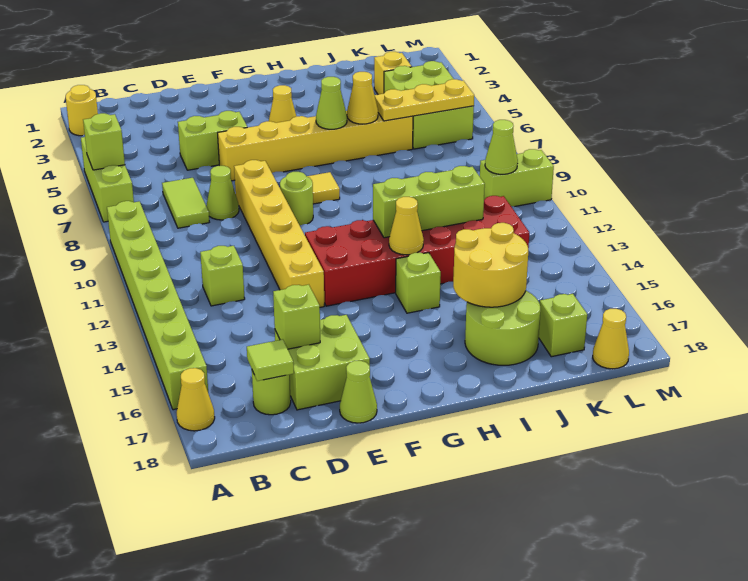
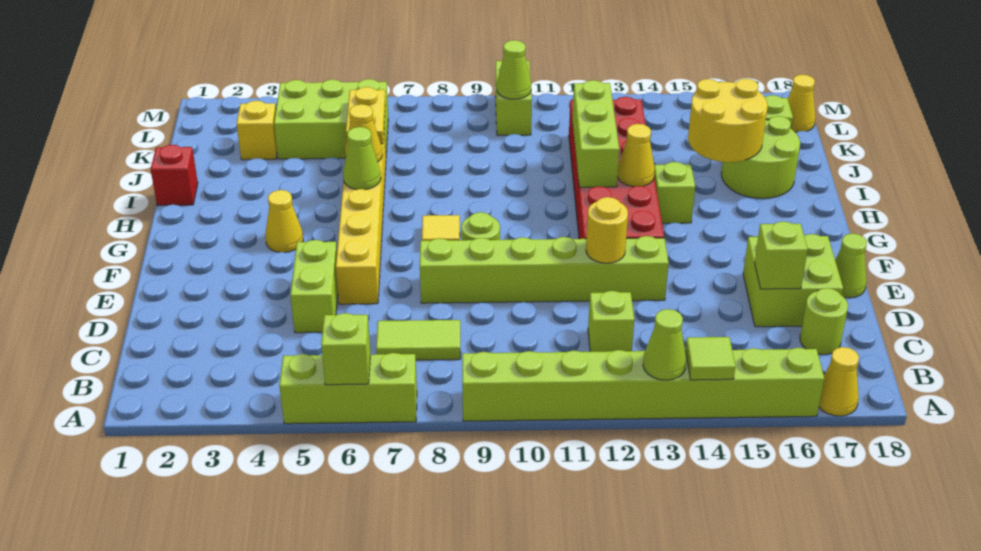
yellow round brick A2 level 1 -> yellow round brick E12 level 2
lime tile C17 level 2 -> lime tile A14 level 2
lime cone D8 level 1 -> lime cone A13 level 2
yellow brick E8:E13 level 1 -> lime brick E8:E13 level 1
none -> red brick I1 level 1
yellow plate J6:L6 level 2 -> yellow plate J6:K6 level 2

